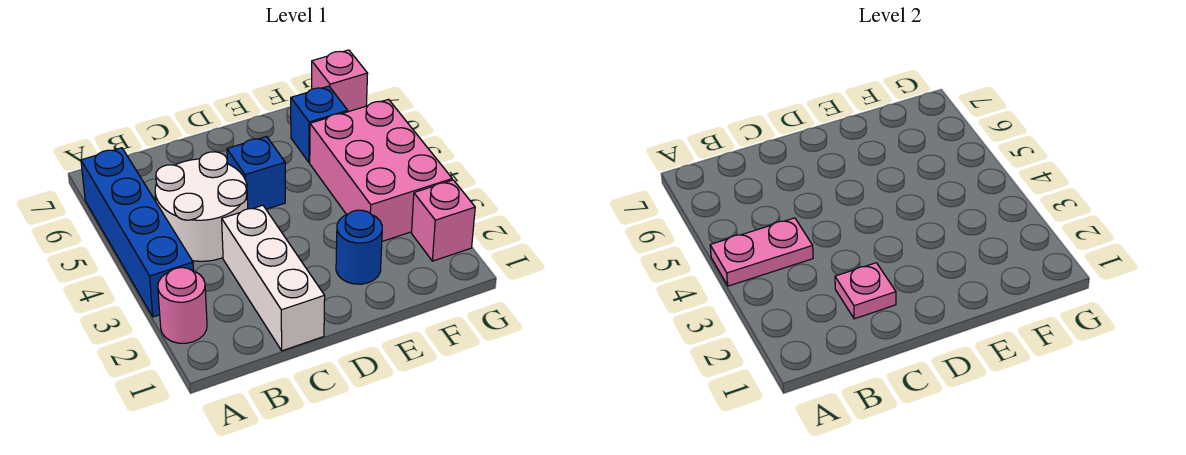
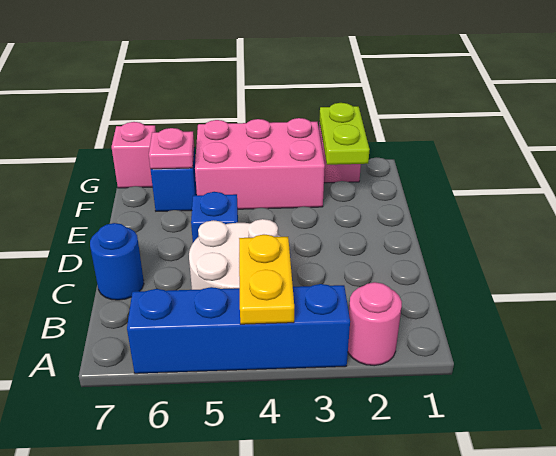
pink plate A4:B4 level 2 -> yellow plate A4:B4 level 2
white brick C1:C3 level 1 -> none
pink plate C2 level 2 -> pink plate F6 level 2
blue round brick E2 level 1 -> blue round brick C7 level 1
none -> lime plate F2:G2 level 2

